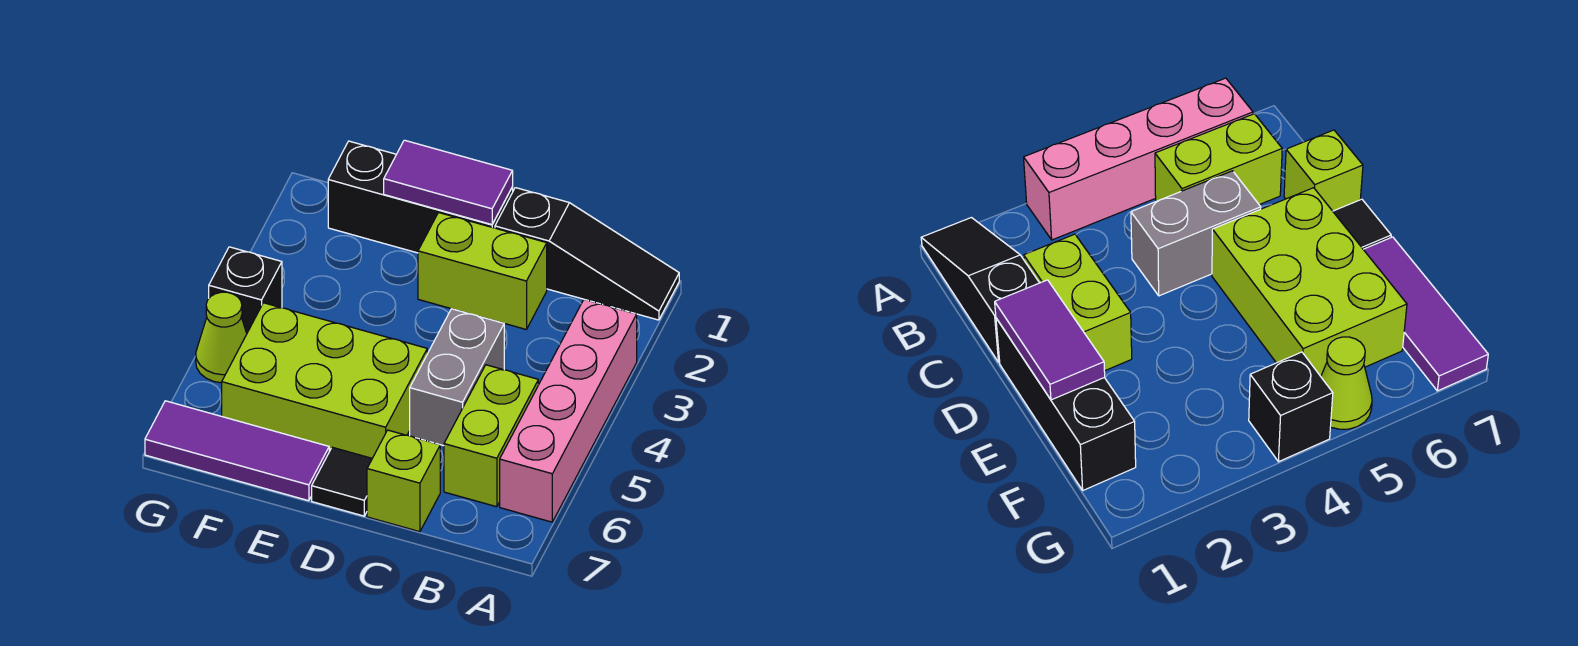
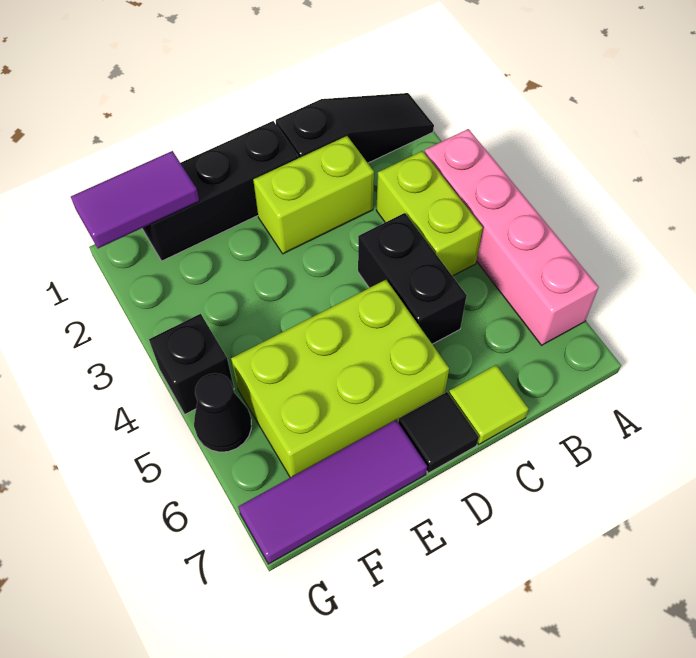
lime brick B5:B6 level 1 -> lime brick B3:B4 level 1
grey brick C4:C5 level 1 -> black brick C4:C5 level 1
lime brick C7 level 1 -> lime tile C7 level 1
purple tile D1:E1 level 2 -> purple tile F1:G1 level 2
lime cone G5 level 1 -> black cone G5 level 1

